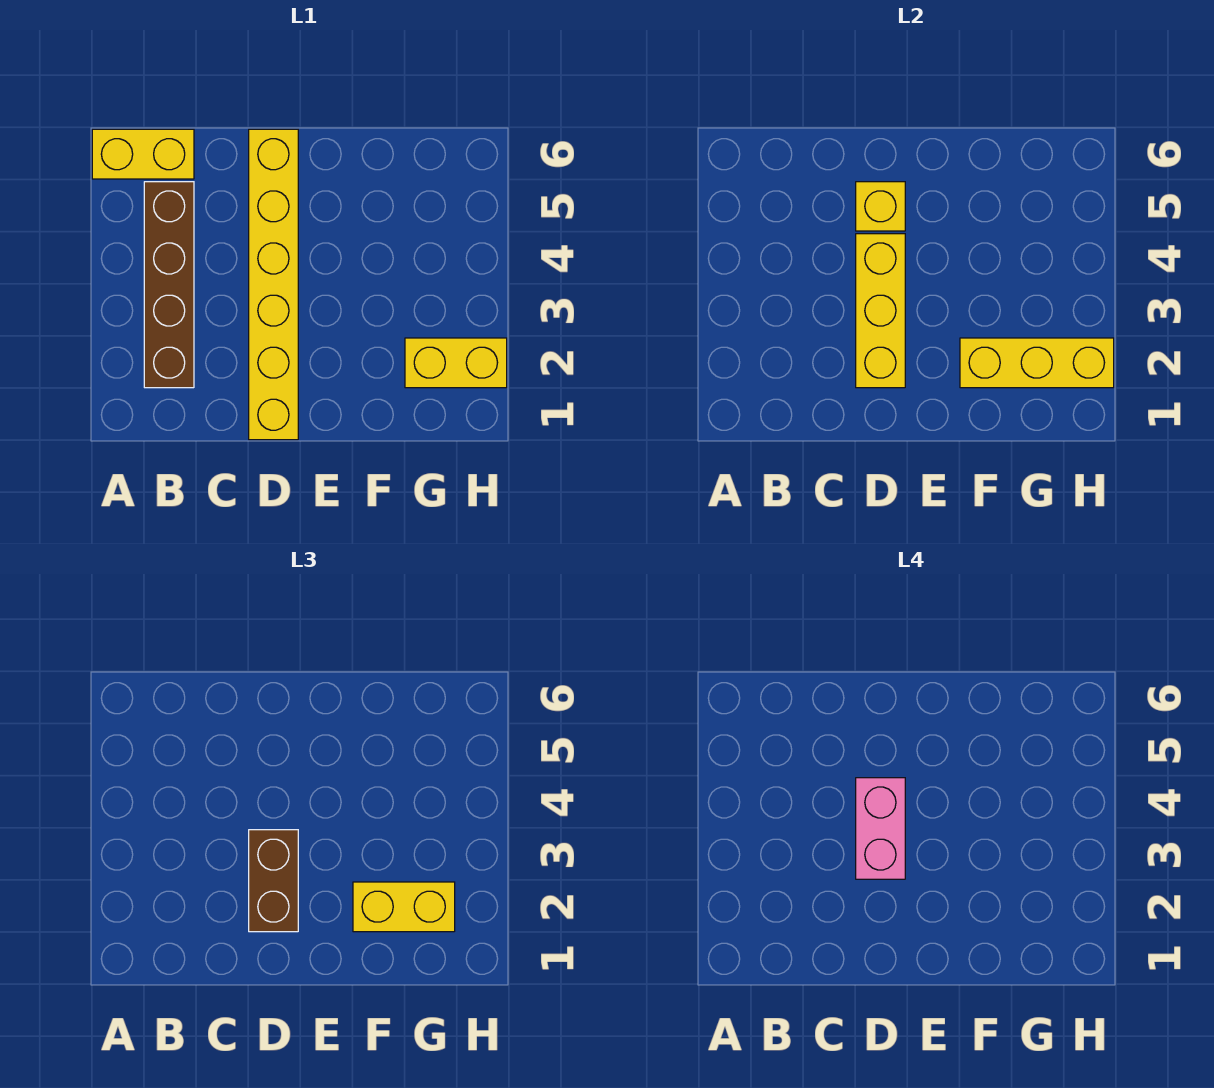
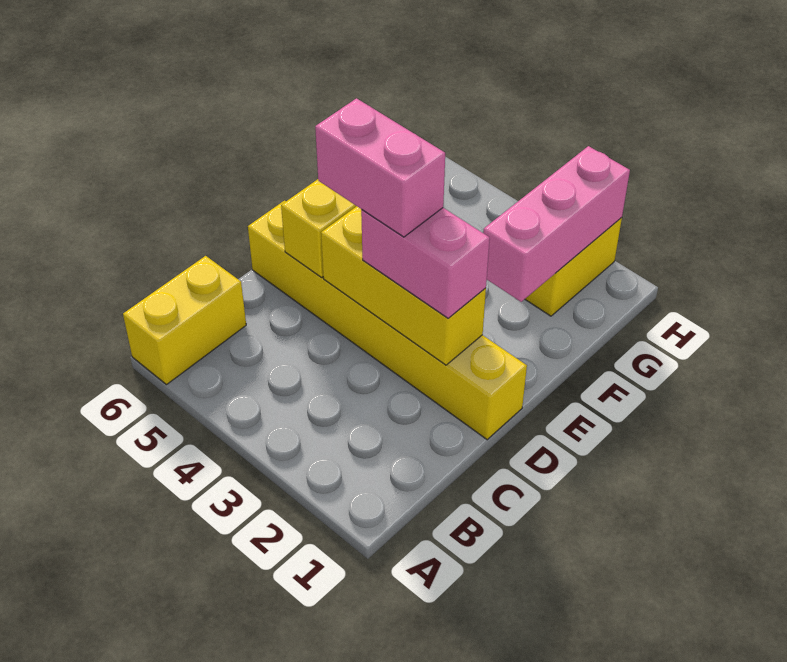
brown brick B2:B5 level 1 -> none
brown brick D2:D3 level 3 -> pink brick D2:D3 level 3
yellow brick F2:H2 level 2 -> pink brick F2:H2 level 2
yellow brick F2:G2 level 3 -> none

